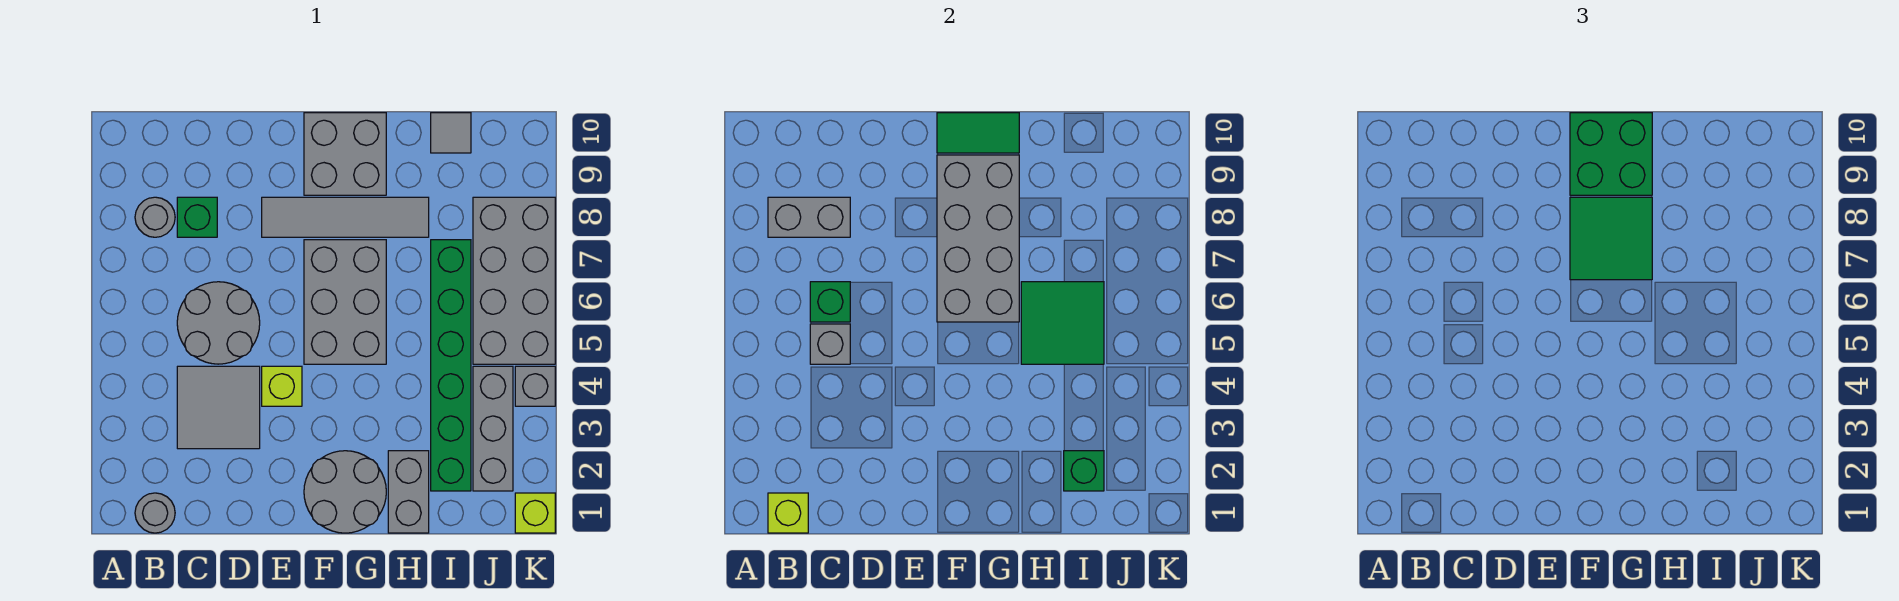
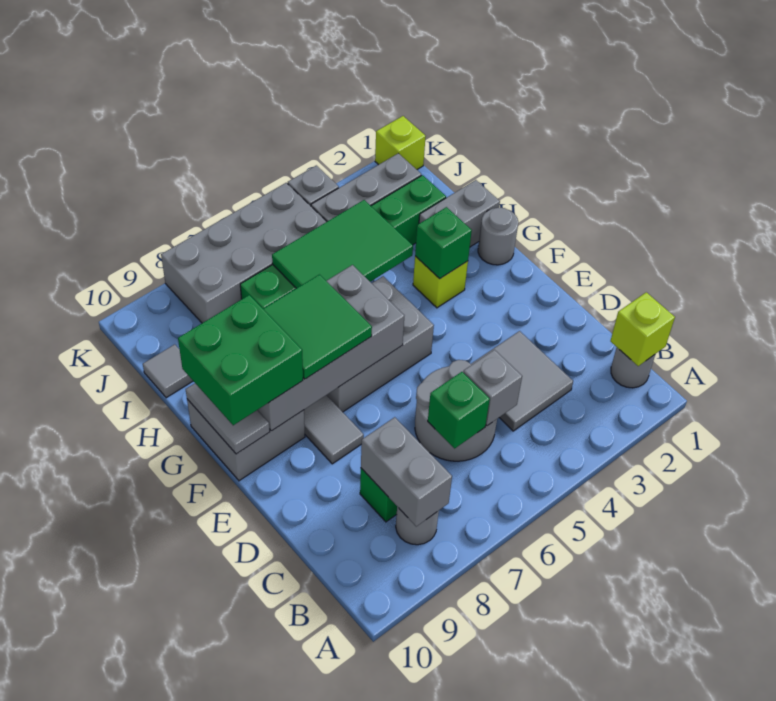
lime brick E4 level 1 -> lime brick G3 level 1
grey round brick F1:G2 level 1 -> grey round brick G1 level 1
green tile F10:G10 level 2 -> grey tile F10:G10 level 2
green tile H5:I6 level 2 -> green tile H4:I6 level 2
green brick I2 level 2 -> green brick G3 level 2

